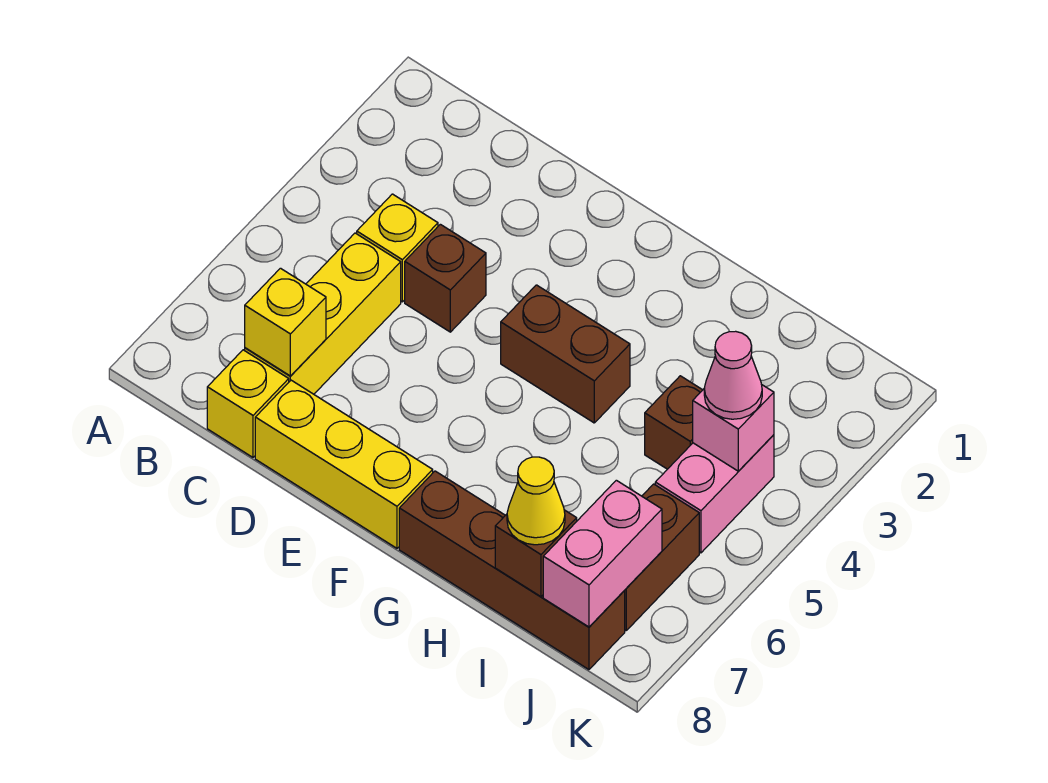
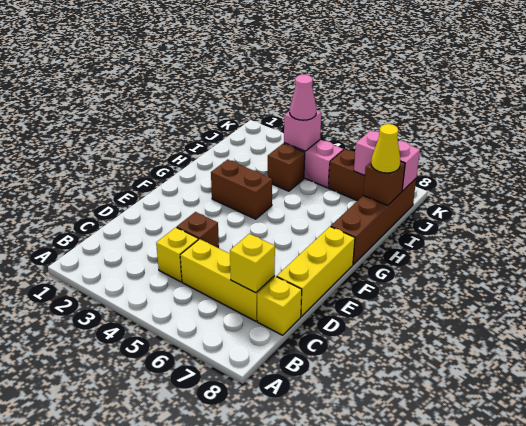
brown brick F4:G4 level 1 -> brown brick G3:G4 level 1

